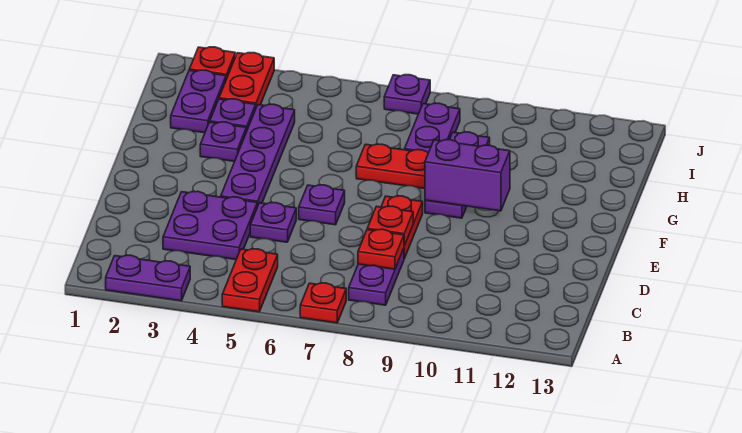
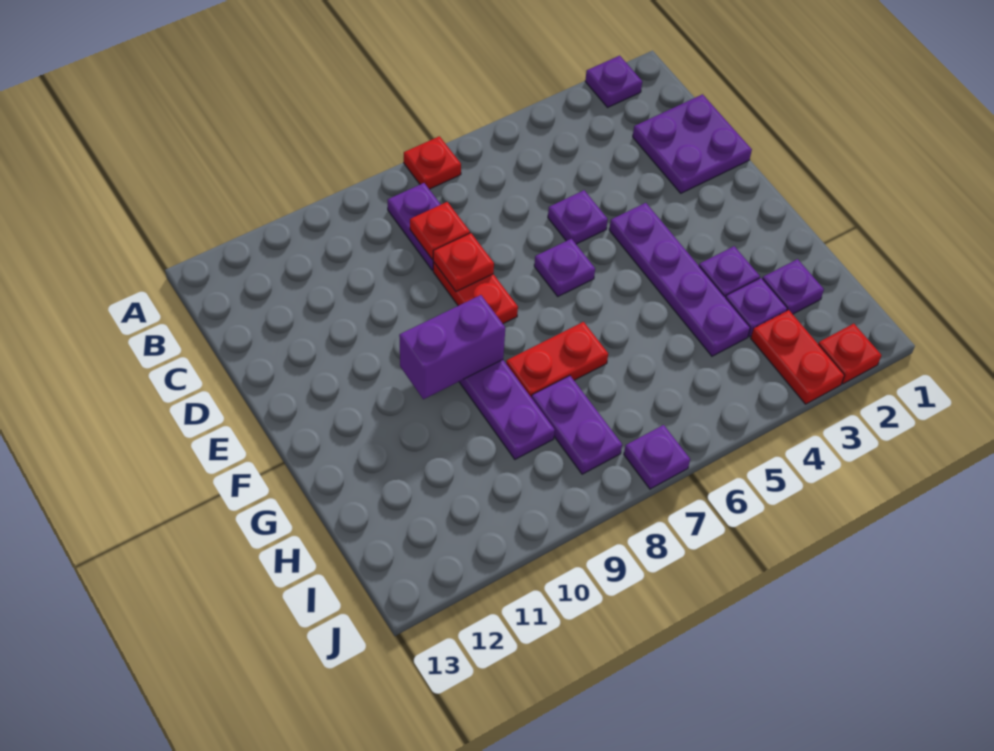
purple plate A2:A3 level 1 -> purple plate A2 level 1
red plate A5:B5 level 1 -> none
purple plate C3:D4 level 1 -> purple plate C1:D2 level 1
purple plate H2:I2 level 1 -> purple plate H2 level 1

